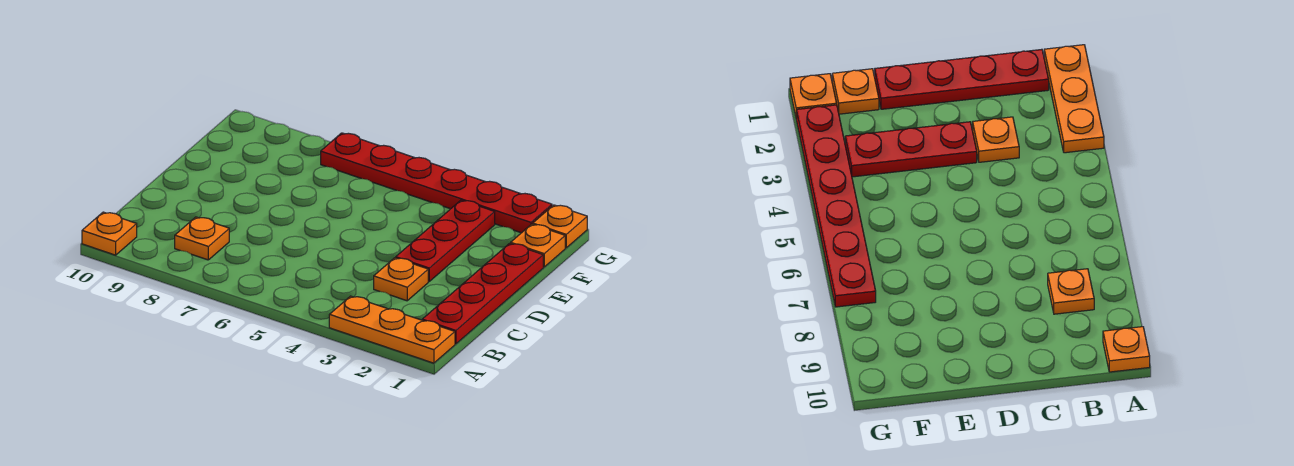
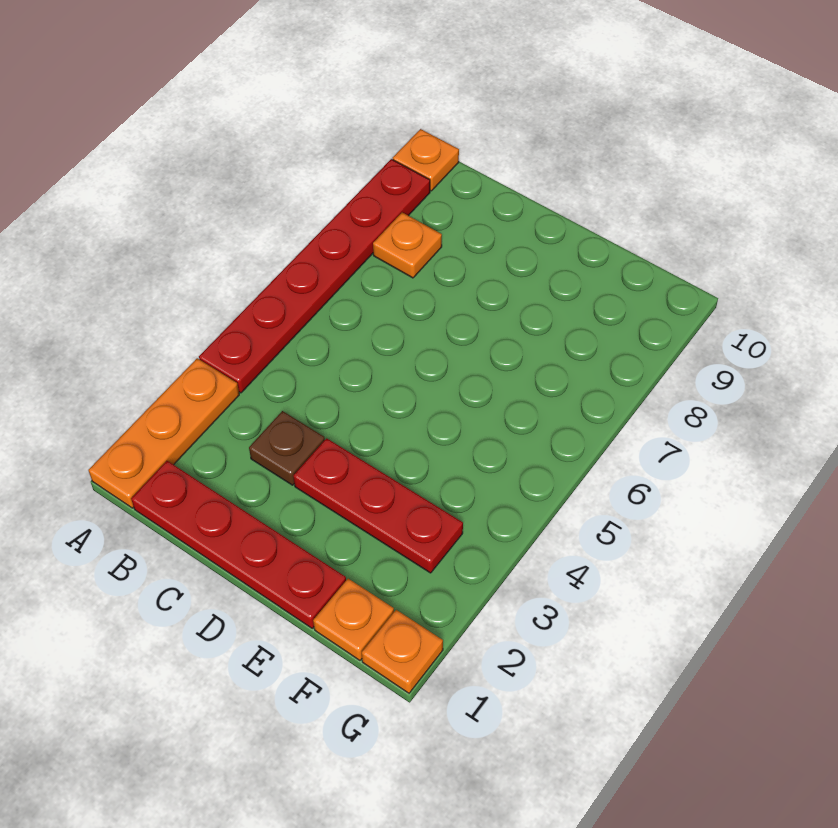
orange plate C3 level 1 -> brown plate C3 level 1
red plate G2:G7 level 1 -> red plate A4:A9 level 1

